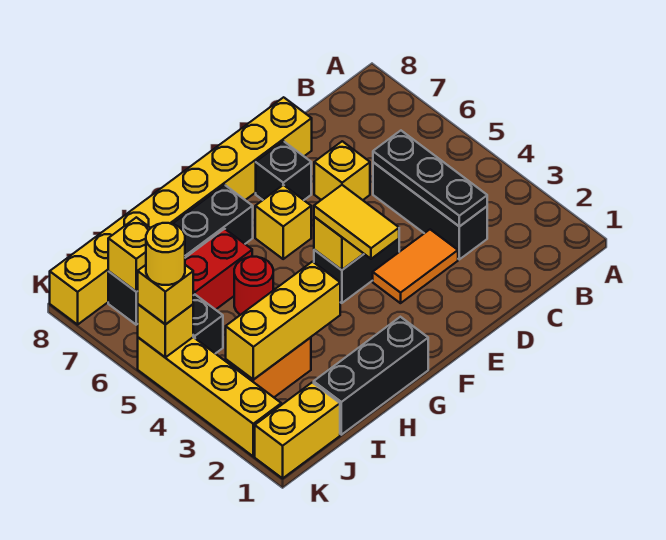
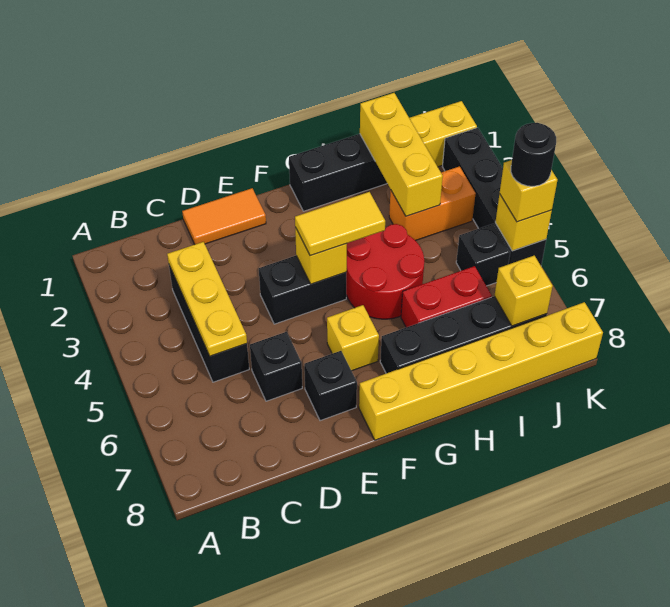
black plate C3:C5 level 2 -> yellow plate C3:C5 level 2
orange tile D3:E3 level 1 -> orange tile D1:E1 level 1
yellow brick D6 level 1 -> black brick D6 level 1
yellow brick D8:K8 level 1 -> yellow brick F8:K8 level 1
yellow tile F3:F4 level 3 -> yellow tile F4:G4 level 3
yellow brick H3:J3 level 2 -> yellow brick I1:I3 level 2
red round brick H5 level 1 -> red round brick G4:H5 level 1
yellow brick K2:K5 level 1 -> black brick K2:K5 level 1
yellow round brick K5 level 4 -> black round brick K5 level 4

